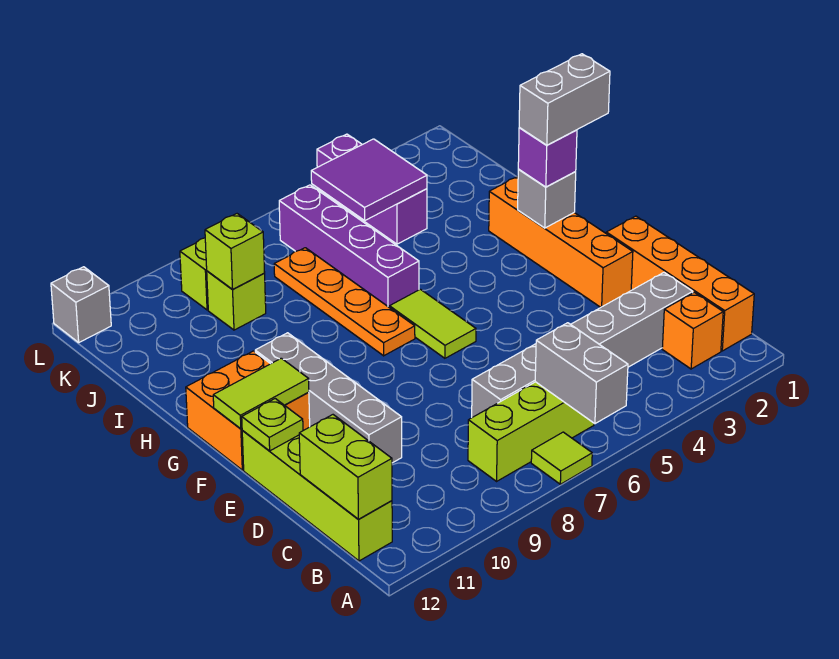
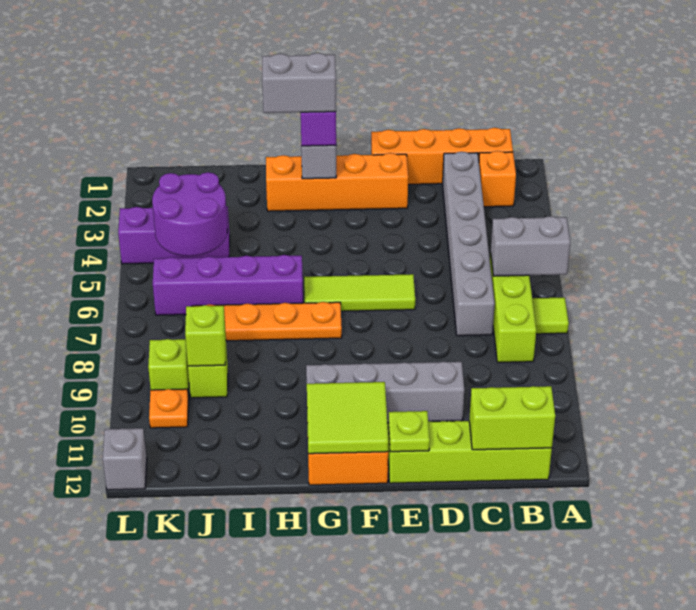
lime tile F6:G6 level 1 -> lime tile E6:G6 level 1
lime tile F11:F12 level 2 -> lime tile F11:G12 level 2
grey brick G1:G2 level 4 -> grey brick G2:H2 level 4
purple tile J4:K5 level 2 -> purple round brick J4:K5 level 2
none -> orange plate K10 level 1

